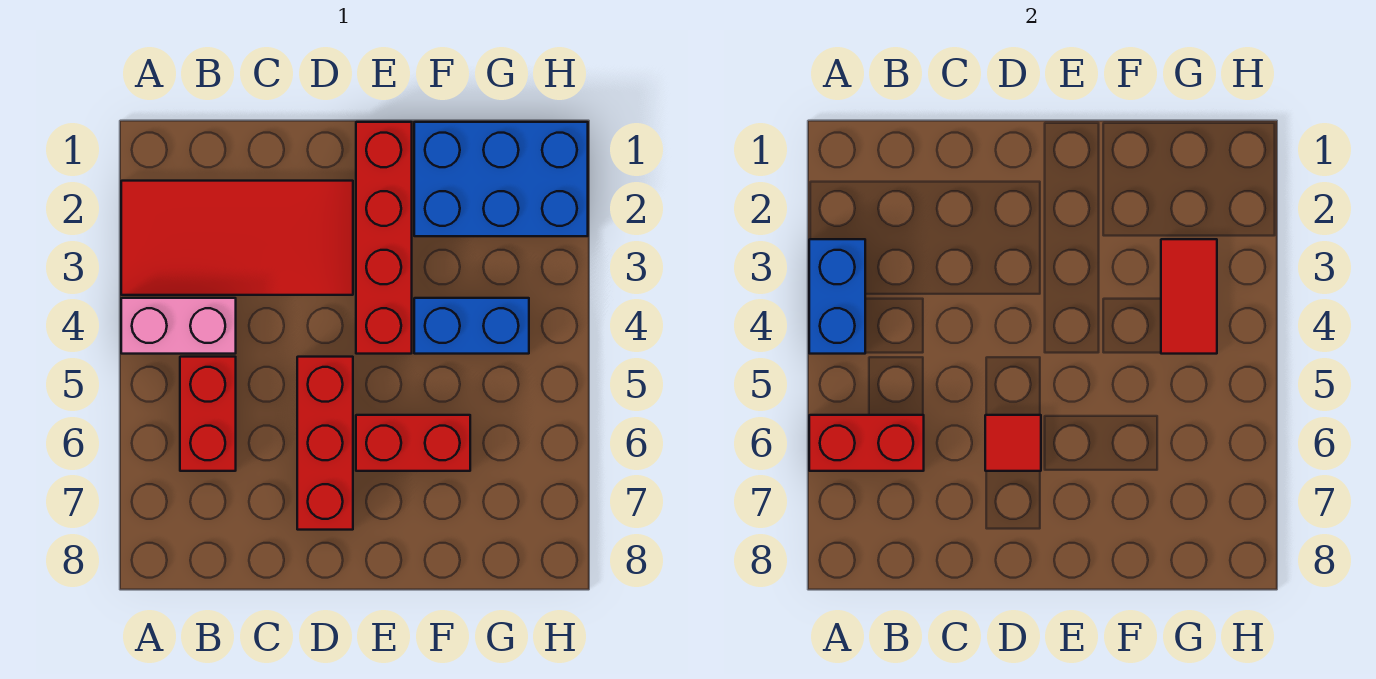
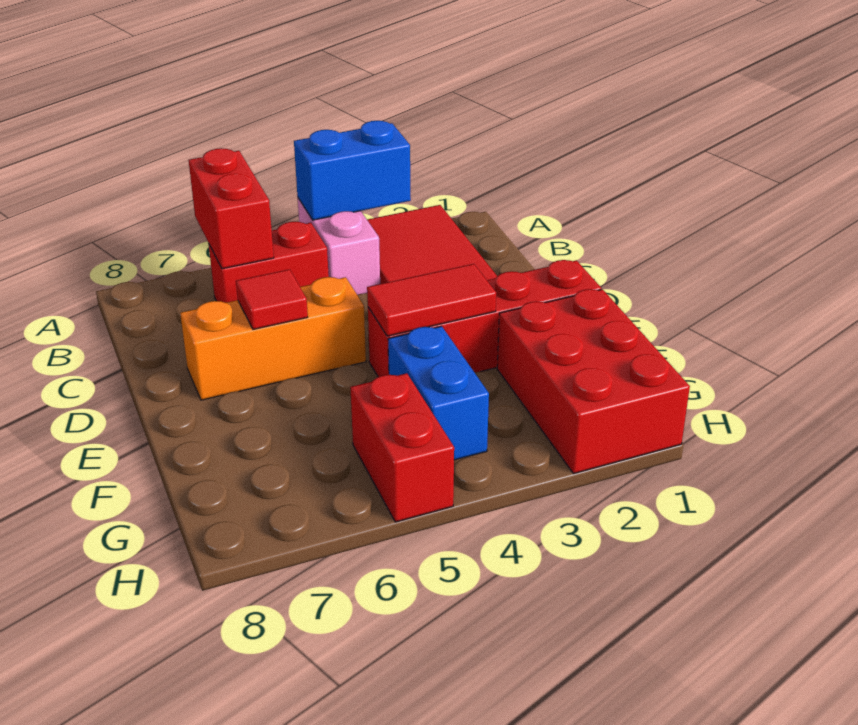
red brick D5:D7 level 1 -> orange brick D5:D7 level 1
red brick E6:F6 level 1 -> red brick G5:H5 level 1
blue brick F1:H2 level 1 -> red brick F1:H2 level 1
red tile G3:G4 level 2 -> red tile E3:E4 level 2

